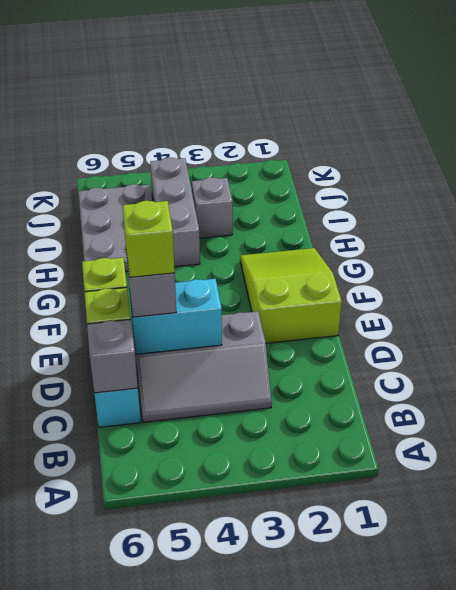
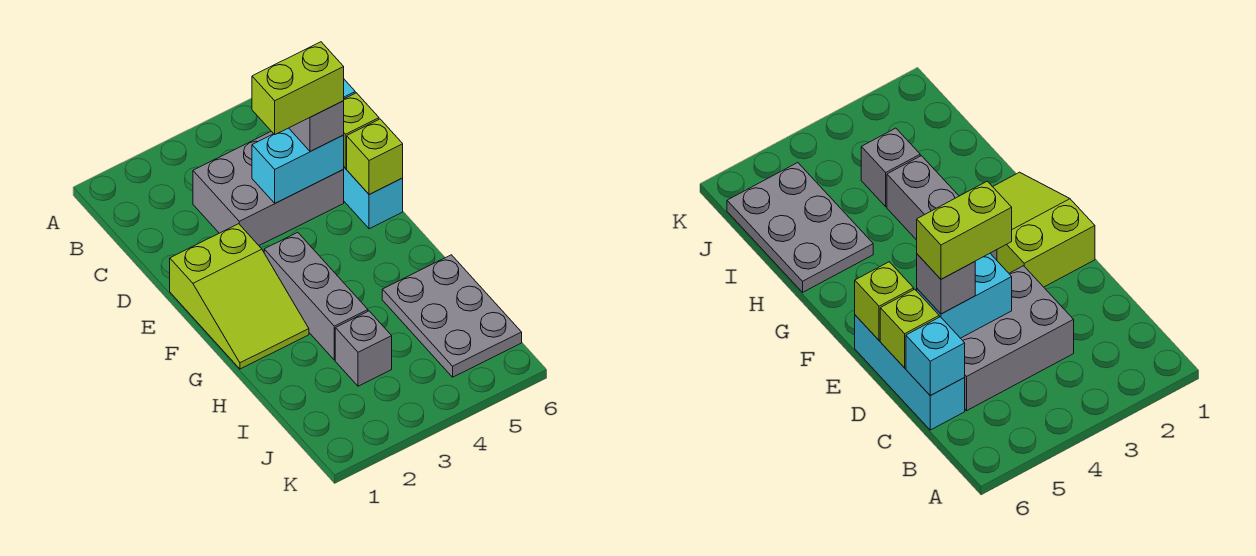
grey slope C3:D5 level 1 top D -> grey brick C3:D5 level 1
grey brick C6 level 2 -> cyan brick C6 level 2
lime brick D5 level 4 -> lime brick D4:D5 level 4
grey brick H4:J4 level 1 -> grey brick F3:H3 level 1

